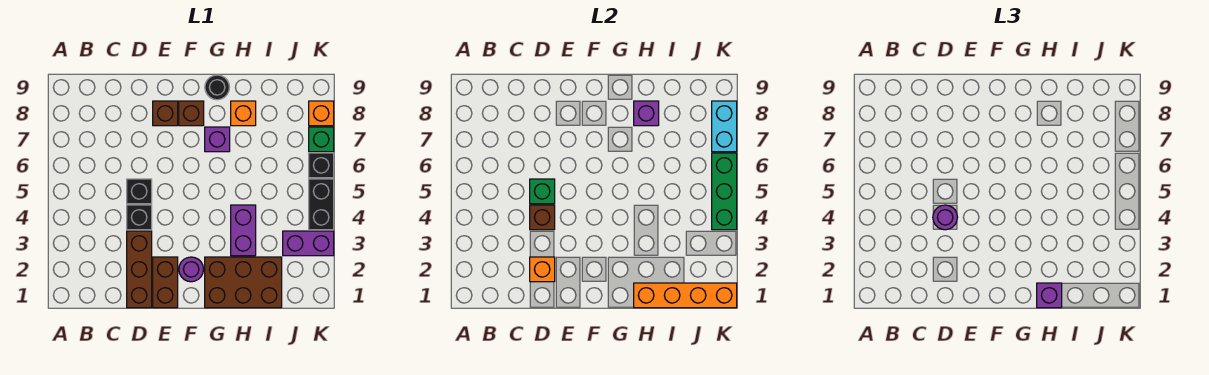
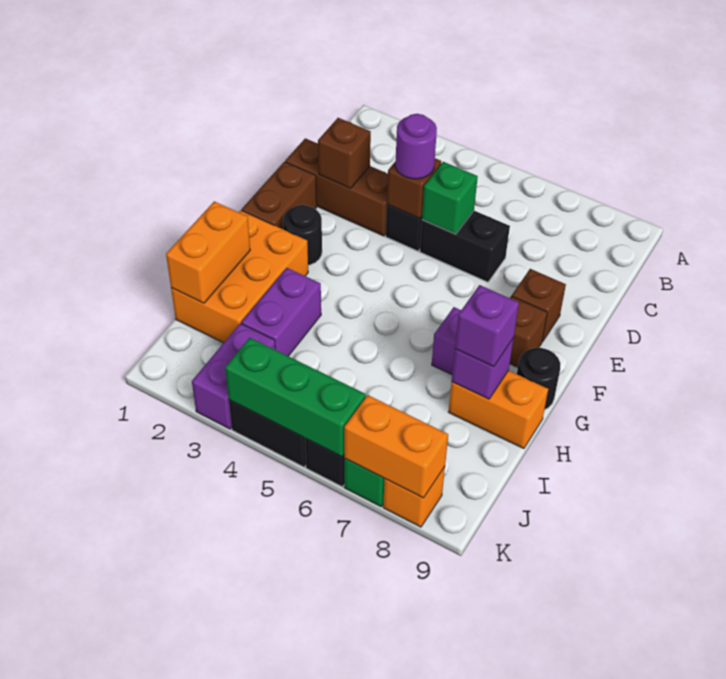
orange brick D2 level 2 -> brown brick D2 level 2
black brick D5 level 1 -> black brick D5:D6 level 1
brown brick E1:E2 level 1 -> brown brick E1:F1 level 1
purple round brick F2 level 1 -> black round brick F2 level 1
brown brick G1:I2 level 1 -> orange brick G1:I2 level 1
orange brick H1:K1 level 2 -> orange brick H1:I1 level 2
purple brick H1 level 3 -> purple brick H8 level 3
purple brick H3:H4 level 1 -> purple brick H3:I3 level 1
orange brick H8 level 1 -> orange brick H8:H9 level 1
cyan brick K7:K8 level 2 -> orange brick K7:K8 level 2

